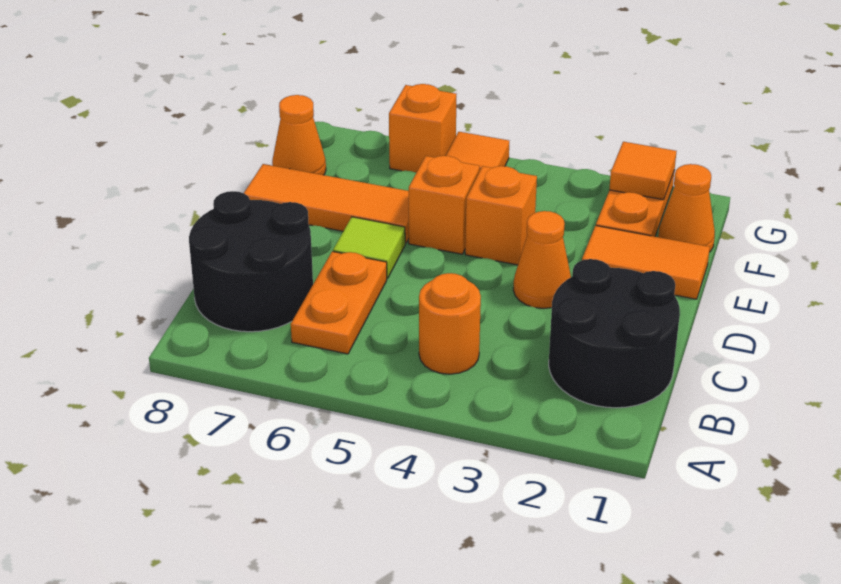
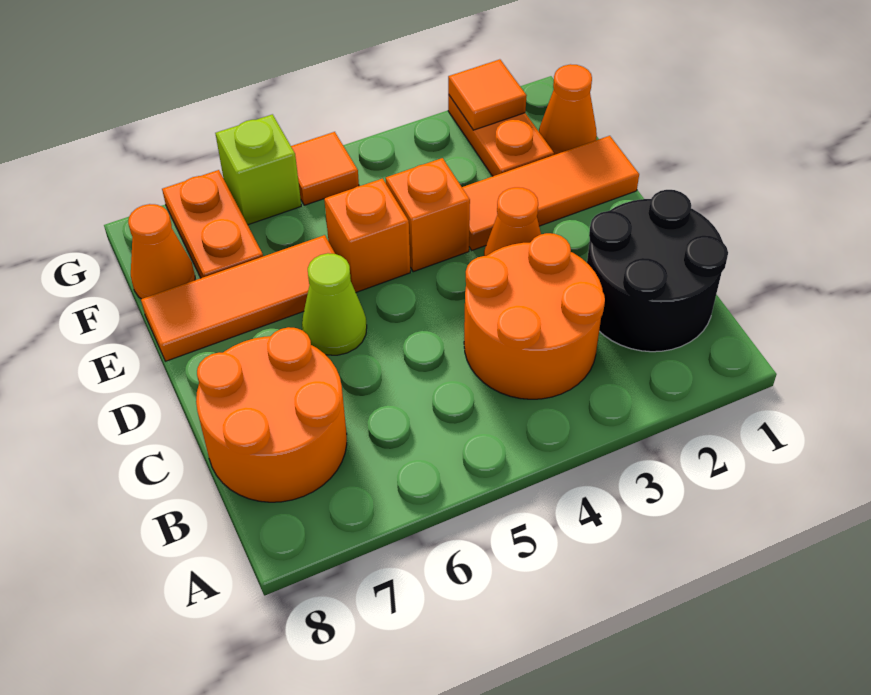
orange round brick B4 level 1 -> orange round brick B3:C4 level 1
orange plate B6:C6 level 1 -> orange plate F7:G7 level 1
black round brick B7:C8 level 1 -> orange round brick B7:C8 level 1
lime tile D6 level 1 -> lime cone D6 level 1
orange tile E1:E2 level 1 -> orange tile E1:E3 level 1
orange brick G6 level 1 -> lime brick G6 level 1

